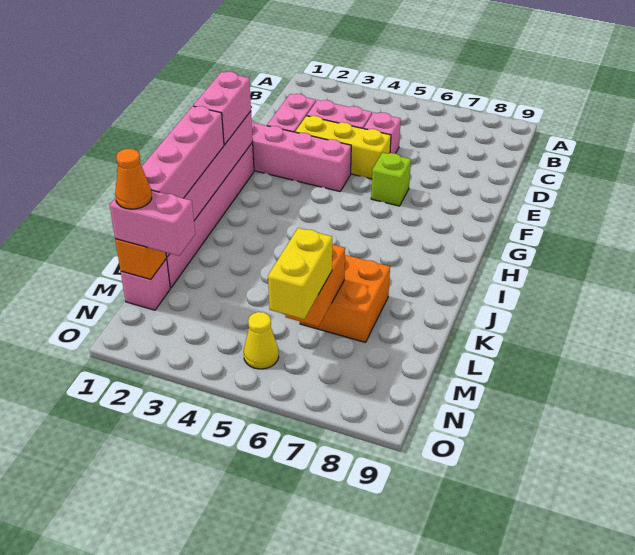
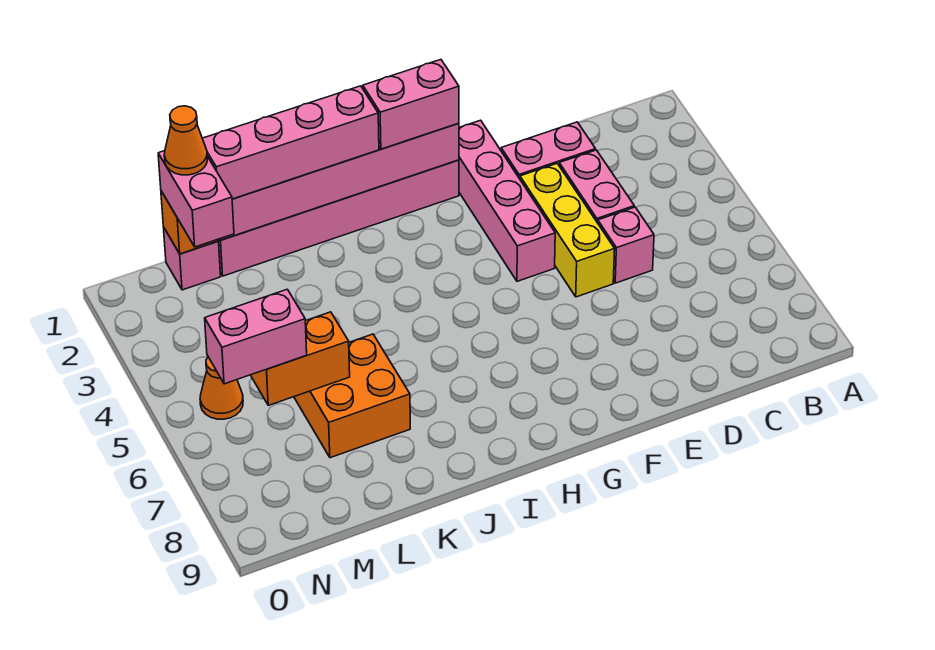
lime brick F6 level 1 -> none
yellow brick M6:N6 level 3 -> pink brick M6:N6 level 3
yellow cone N5 level 1 -> orange cone N5 level 1

